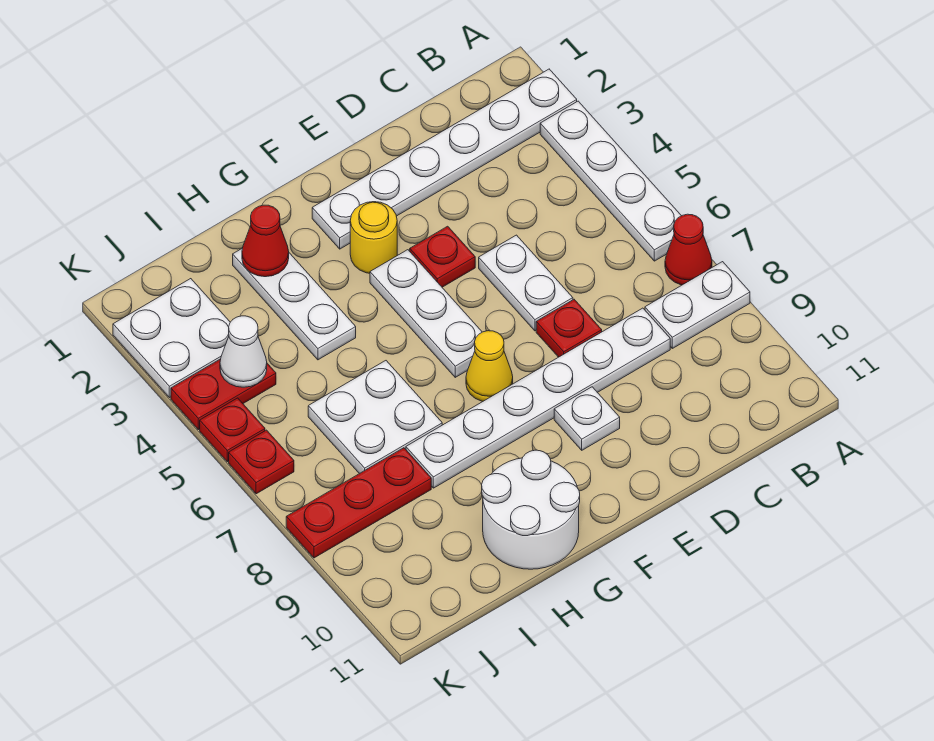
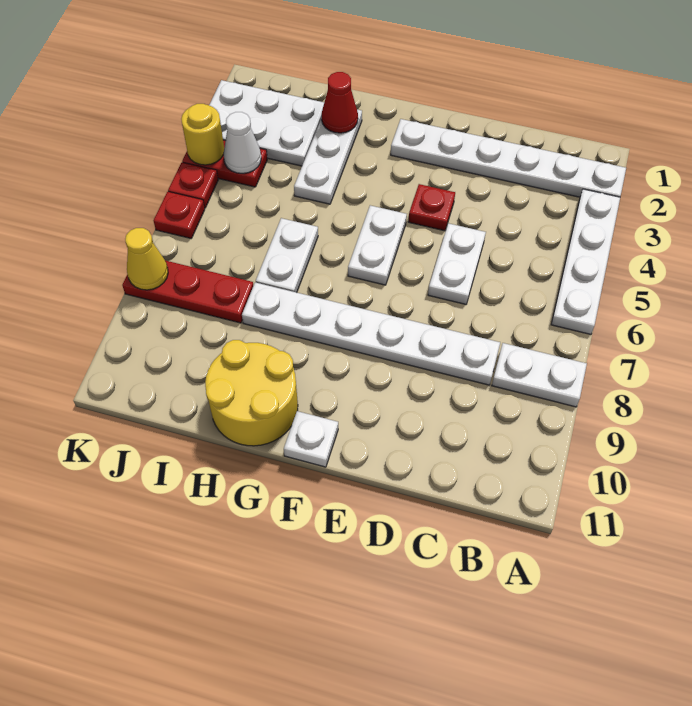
red cone A7 level 1 -> none
red plate D7 level 1 -> none
white plate E9 level 1 -> white plate F11 level 1
yellow round brick F3 level 1 -> yellow round brick K4 level 2
white plate F4:F6 level 1 -> white plate F5:F6 level 1
yellow cone F7 level 1 -> yellow cone K8 level 2
white round brick G10:H11 level 1 -> yellow round brick G10:H11 level 1
white plate H6:I7 level 1 -> white plate H6:H7 level 1
white plate J2:K3 level 1 -> white plate I2:K3 level 1

